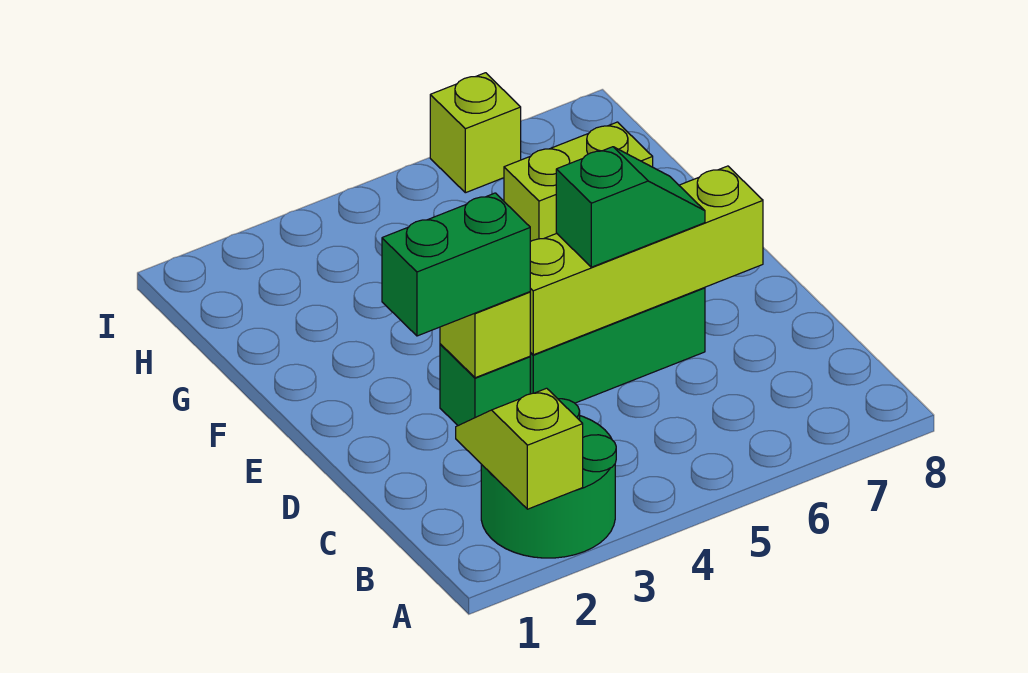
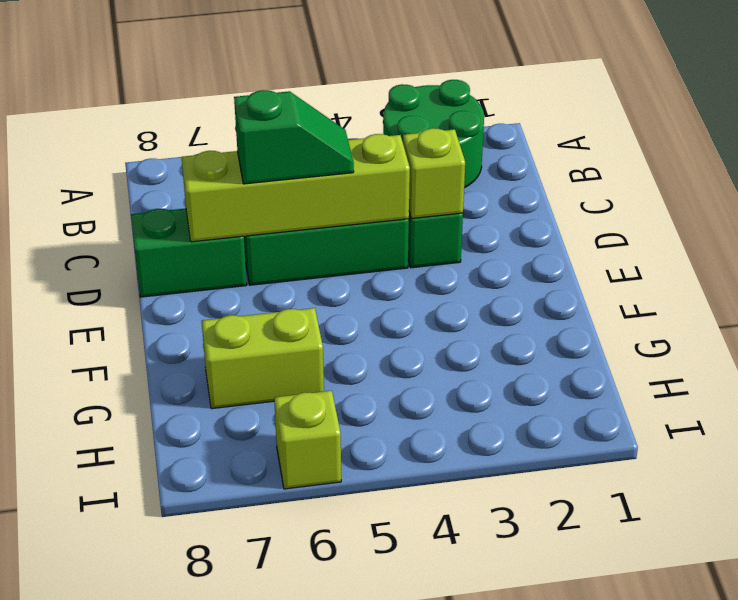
lime slope A2:B2 level 2 top A -> none
green brick D2:D3 level 3 -> green brick D7:D8 level 1
green slope D5:D6 level 3 top 5 -> green slope D5:D6 level 3 top 6

